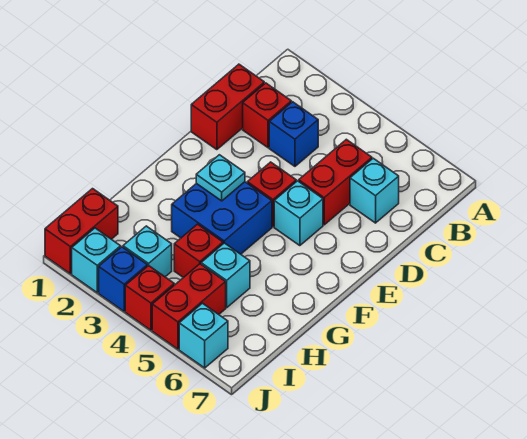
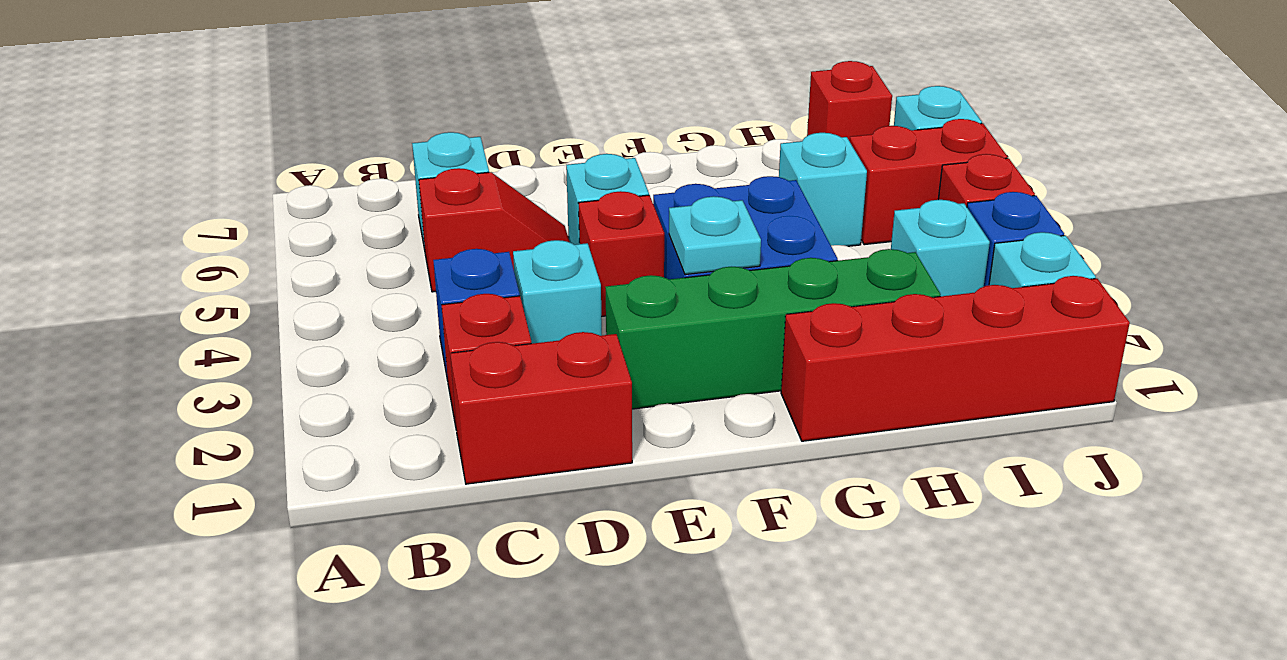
red brick C5:D5 level 1 -> red slope C5:D5 level 1 top C
none -> cyan brick D3 level 1
none -> green brick E2:H2 level 1
red brick H4 level 1 -> red brick I7 level 1
red brick I1:J1 level 1 -> red brick G1:J1 level 1

